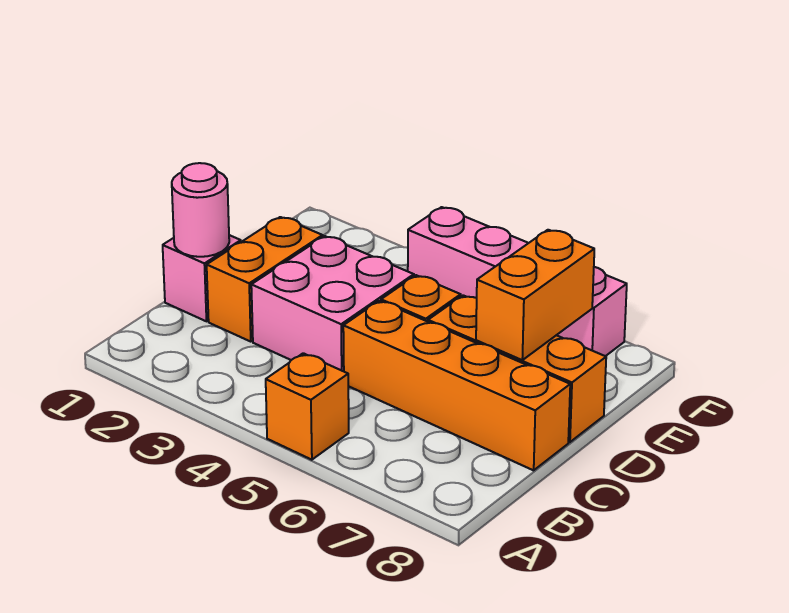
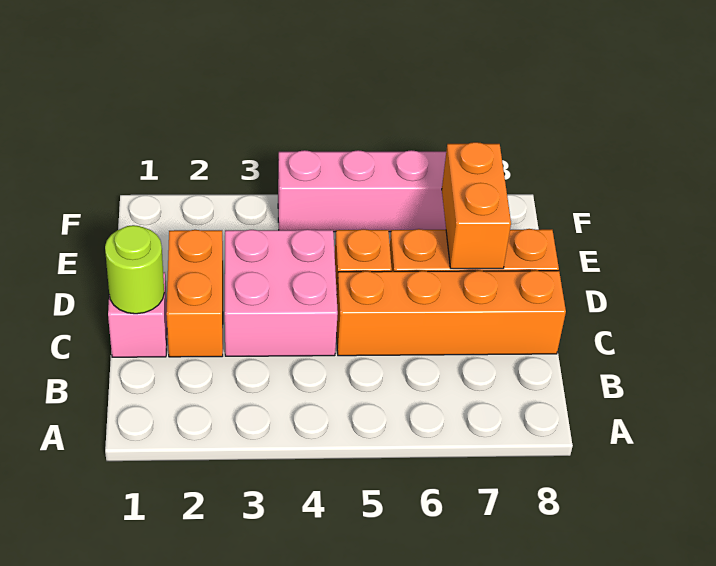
orange brick A5 level 1 -> none
pink round brick C1 level 2 -> lime round brick C1 level 2

